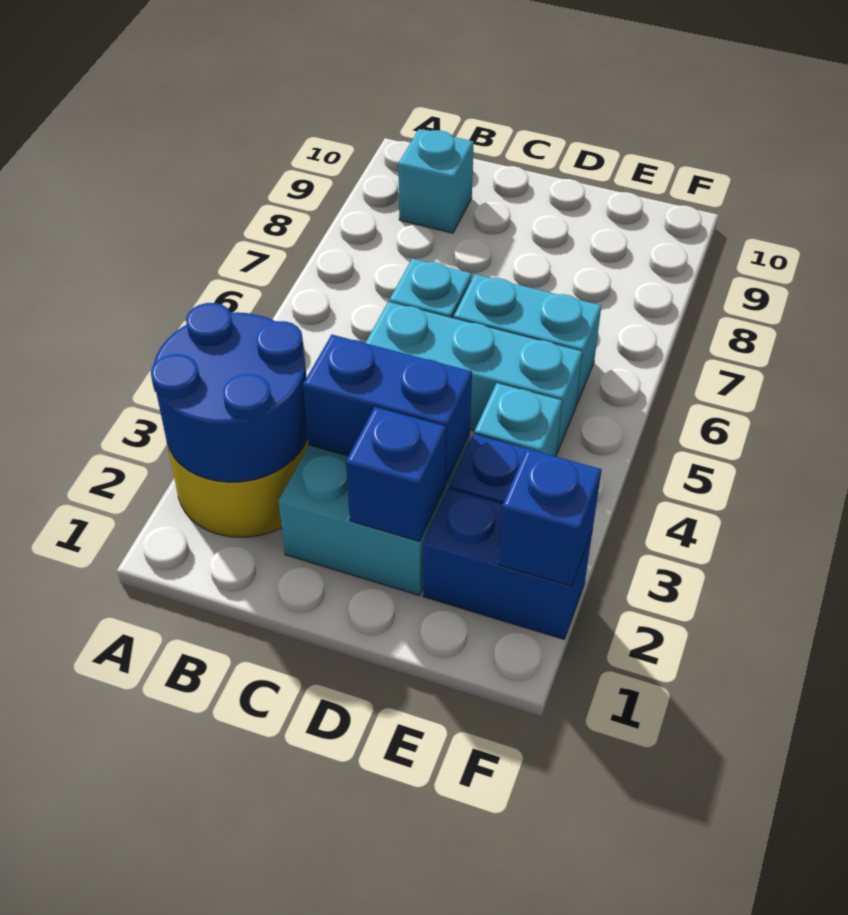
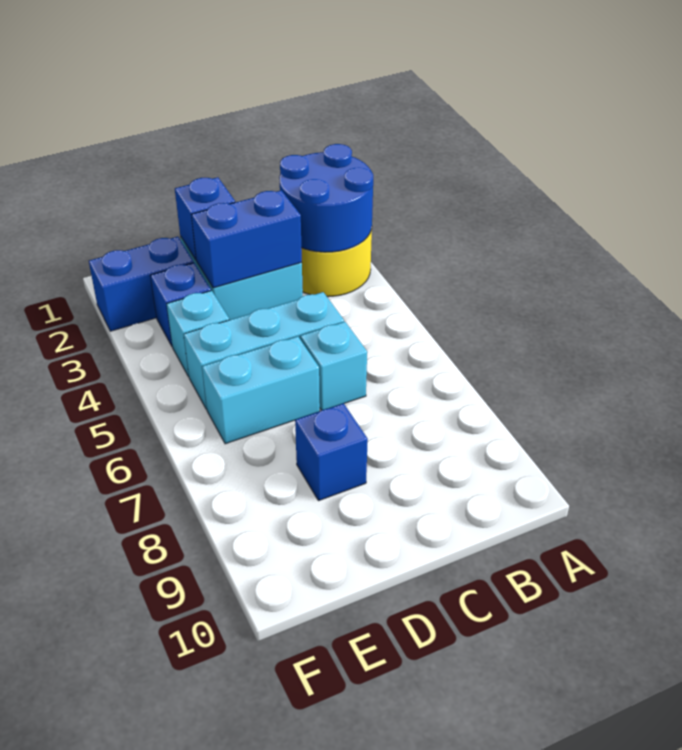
cyan brick B9 level 1 -> none
blue brick F2 level 2 -> blue brick D8 level 1

